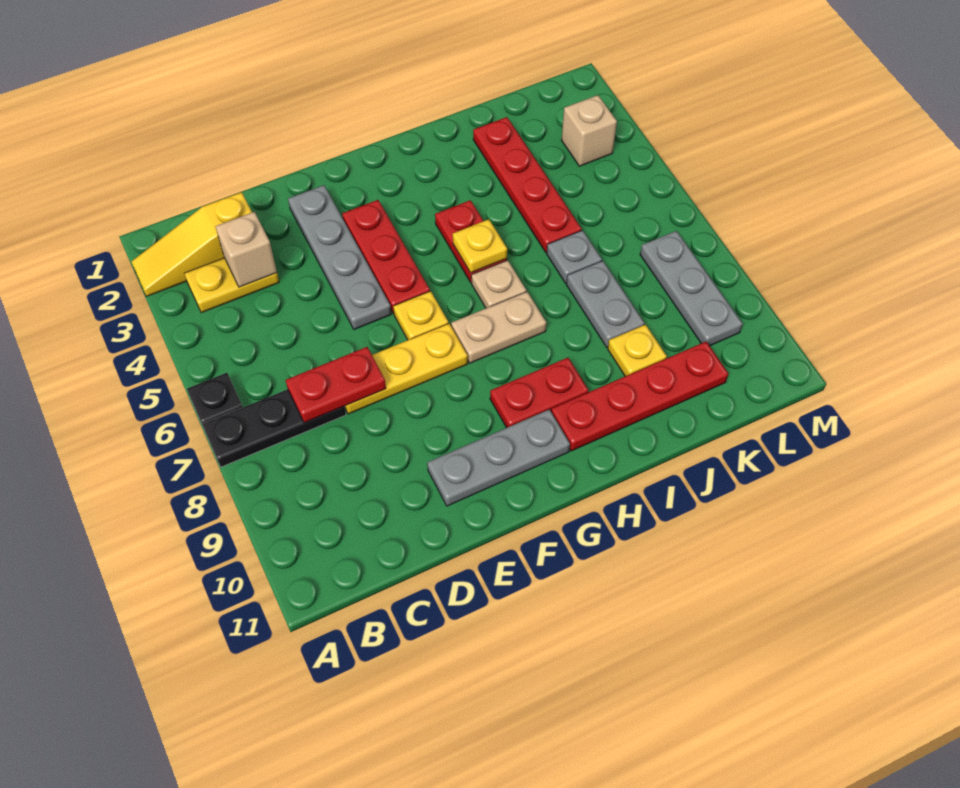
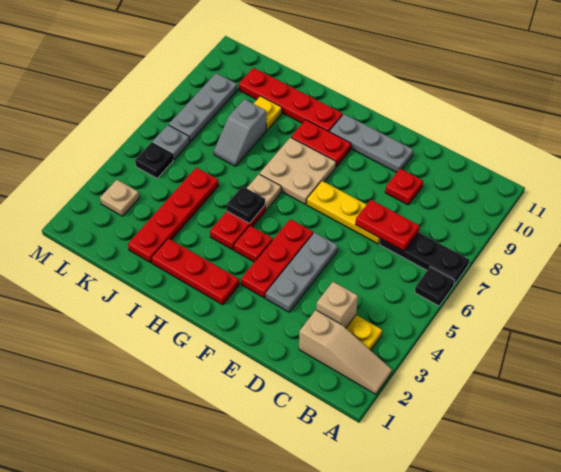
yellow slope A2:C2 level 1 top C -> tan slope A2:C2 level 1 top C
none -> red plate D9 level 1
grey plate E2:E5 level 1 -> grey plate E3:E5 level 1
yellow plate F6 level 1 -> none
none -> red plate G2:I2 level 1
none -> red plate G4 level 1
tan plate G7:H7 level 1 -> tan plate G7:H8 level 1
yellow plate H5 level 2 -> black plate H5 level 2
grey plate J6 level 1 -> grey plate L6 level 1
grey plate J7:J8 level 1 -> grey slope J7:J8 level 1 top 8
tan brick L3 level 1 -> tan plate L3 level 1
none -> black plate L5 level 1

